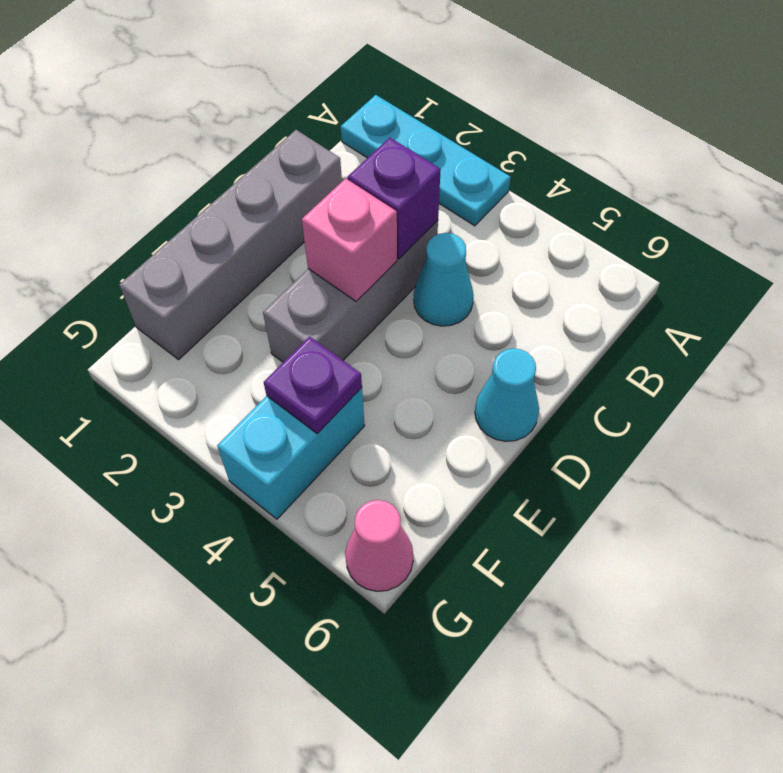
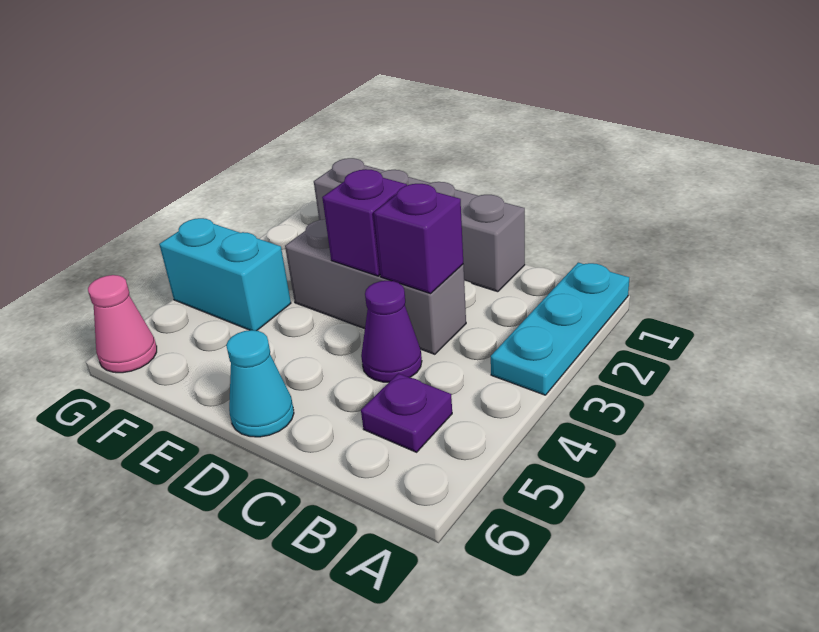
cyan cone C4 level 1 -> purple cone C4 level 1
pink brick D3 level 2 -> purple brick D3 level 2
purple plate F4 level 2 -> purple plate B5 level 1

